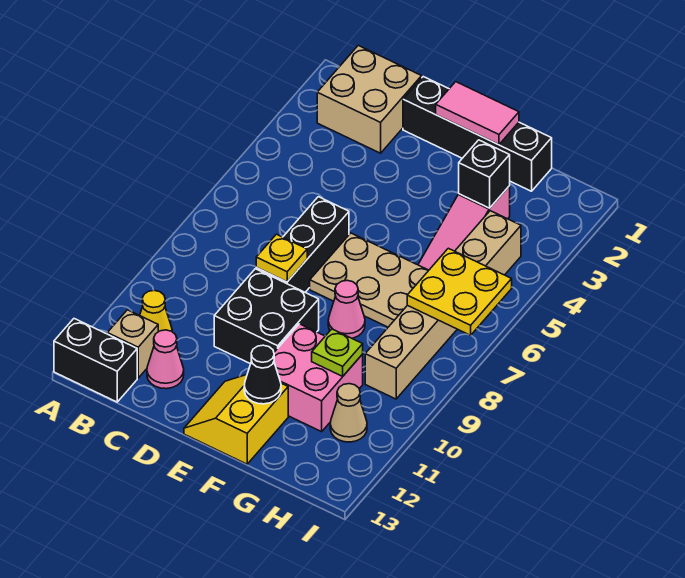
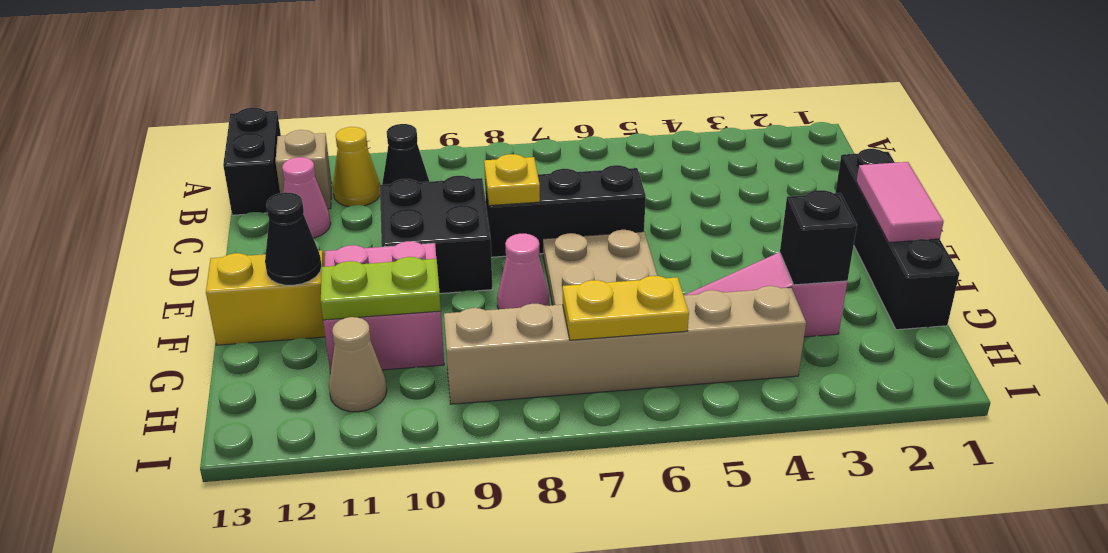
tan brick B1:C2 level 1 -> none
none -> black cone B10 level 1
lime plate G10 level 2 -> lime plate G10:G11 level 2
yellow plate H6:I7 level 2 -> yellow plate H6:H7 level 2

